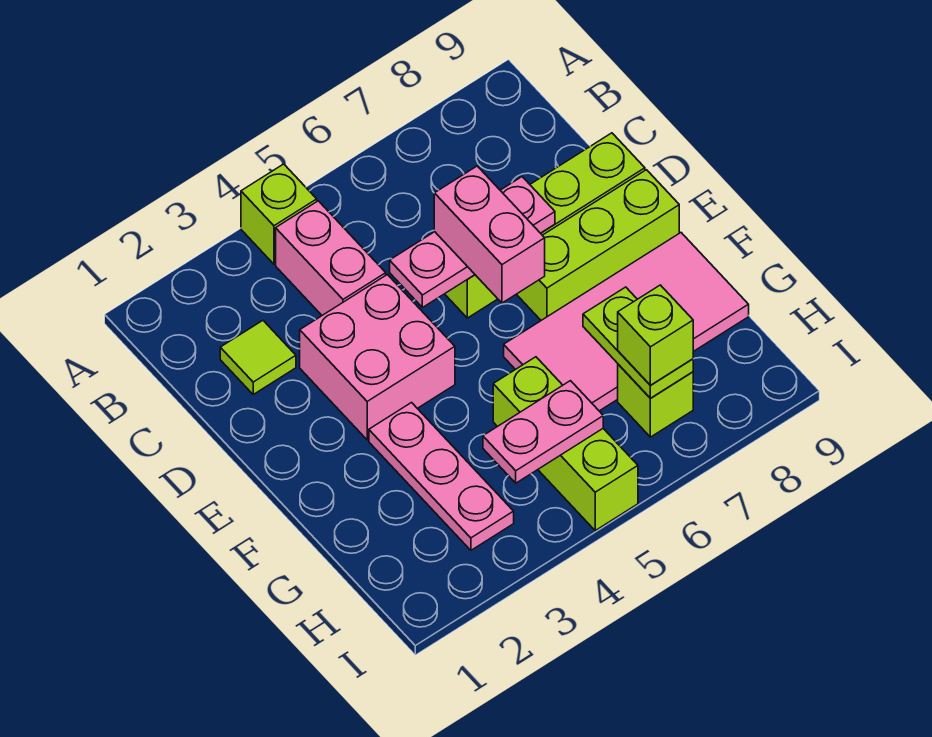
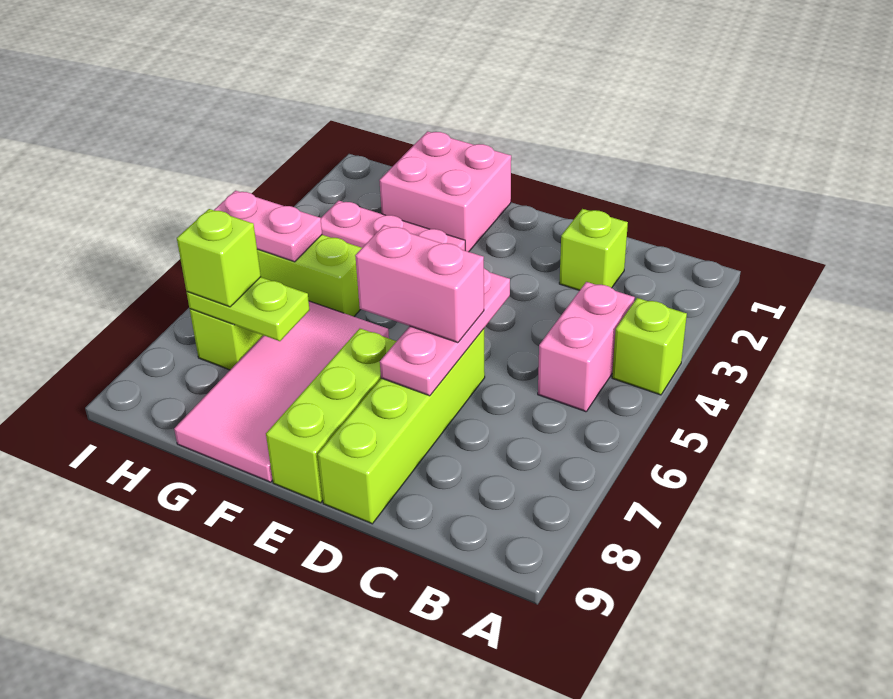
pink brick B4:C4 level 1 -> pink brick B4:B5 level 1
lime tile C2 level 1 -> lime brick C2 level 1
pink brick D3:E4 level 1 -> pink brick F1:G2 level 1
pink plate H4:H5 level 2 -> pink plate H5:I5 level 2

